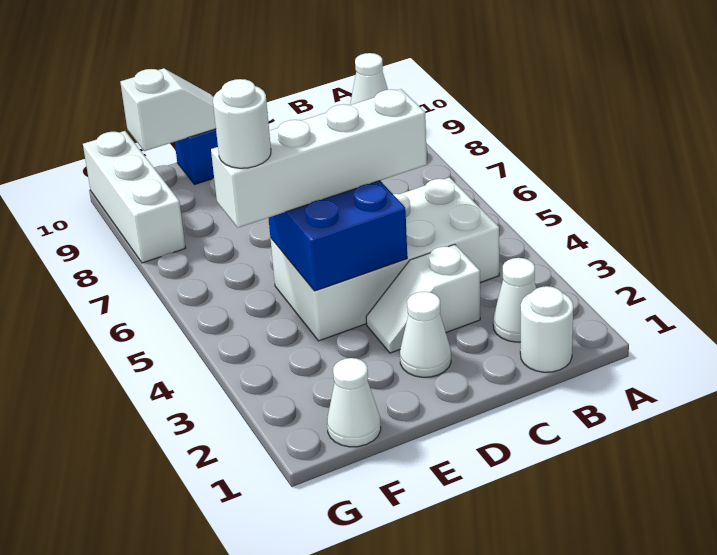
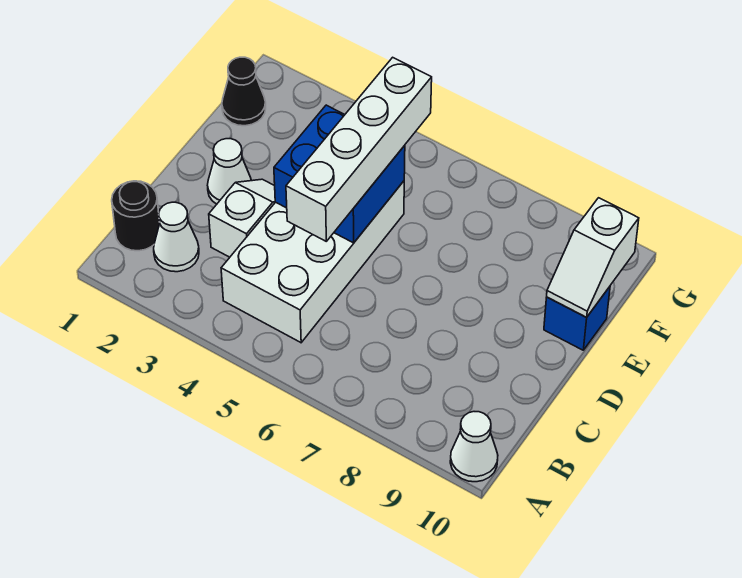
white round brick B1 level 1 -> black round brick B1 level 1
white cone F1 level 1 -> black cone F1 level 1
white round brick F5 level 4 -> none
white brick G8:G10 level 1 -> none

